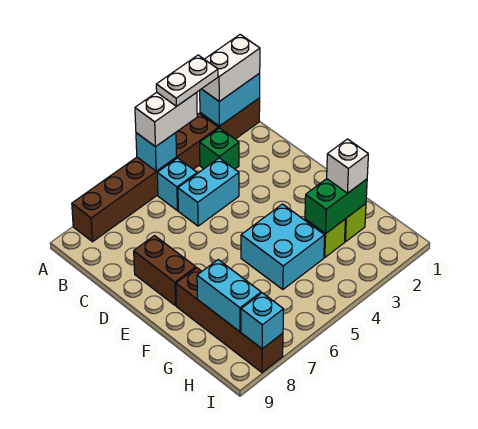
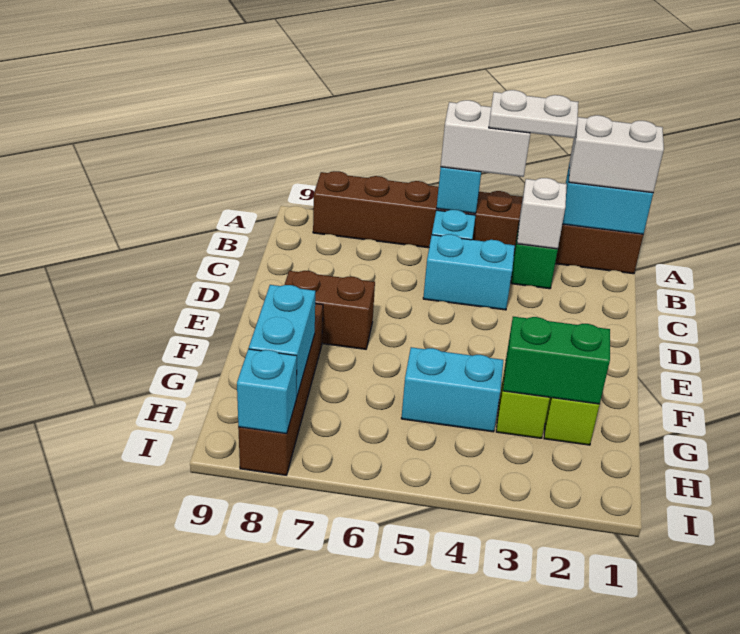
brown brick D8:E8 level 1 -> brown brick E7:E8 level 1
cyan brick F4:G5 level 1 -> cyan brick G4:G5 level 1
white brick G2 level 3 -> white brick B3 level 2

